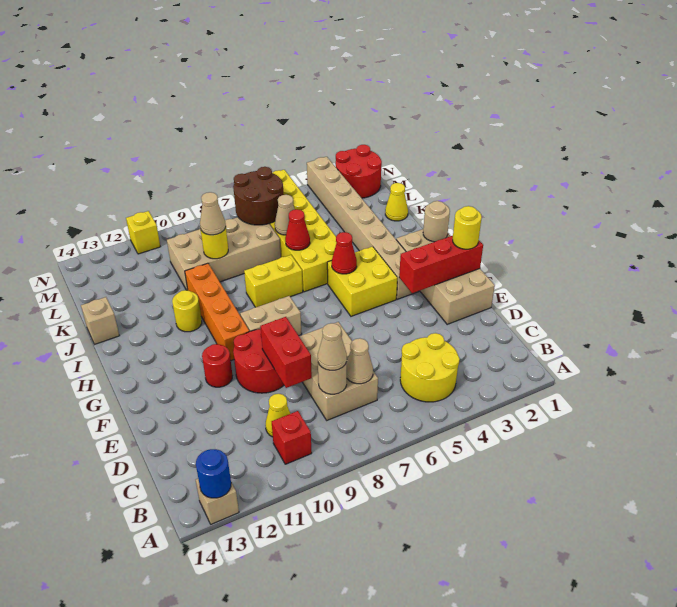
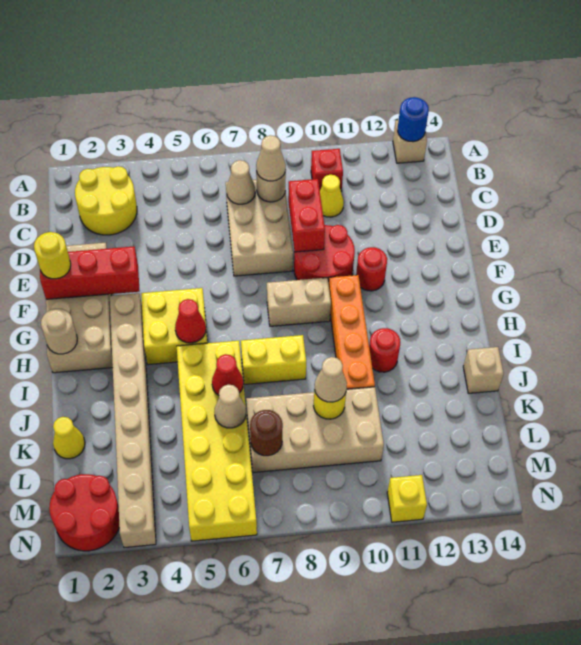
yellow round brick B4:C5 level 1 -> yellow round brick B2:C3 level 1
yellow round brick I11 level 1 -> red round brick I11 level 1
brown round brick L6:M7 level 2 -> brown round brick L7 level 2

